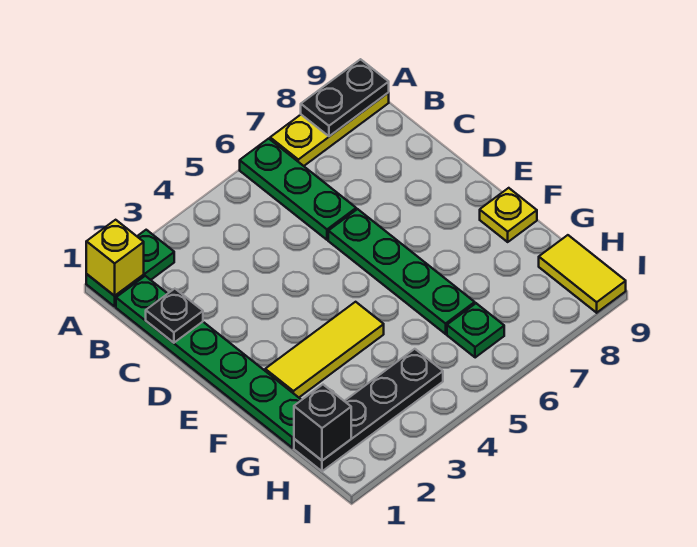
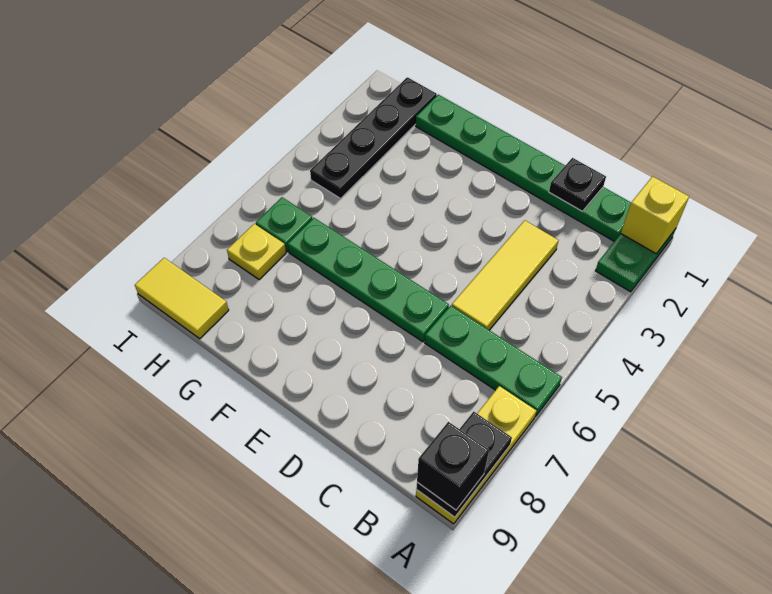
yellow tile F2:F4 level 1 -> yellow tile C3:C5 level 1
yellow plate F9 level 1 -> yellow plate H7 level 1
black brick H1 level 2 -> black brick A9 level 3

